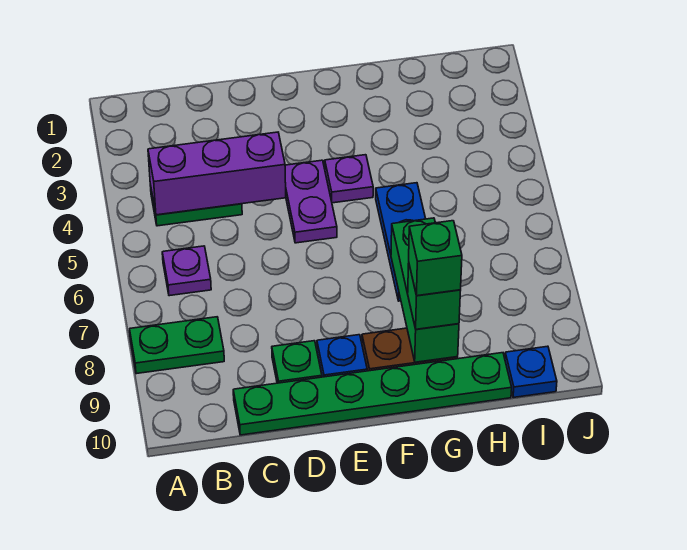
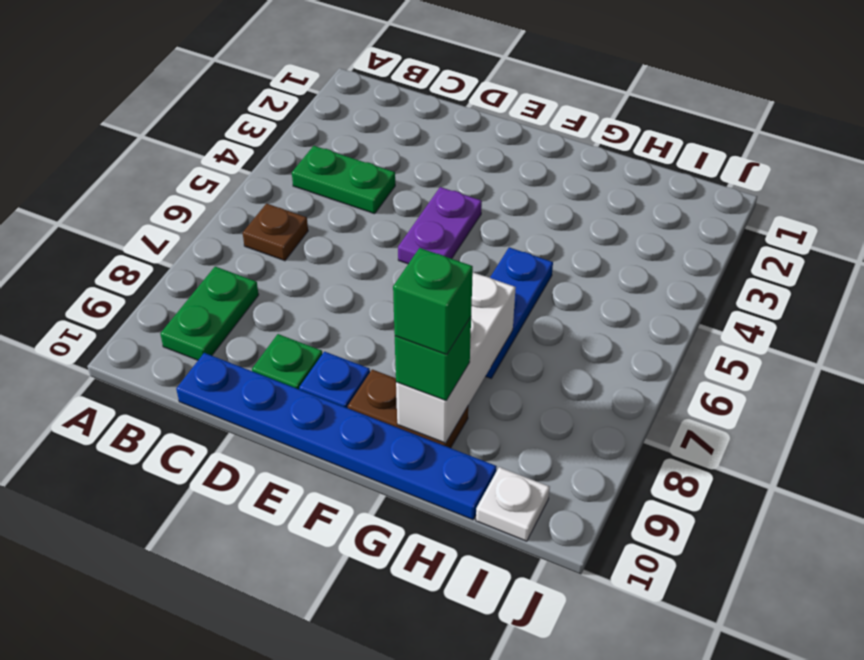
green plate A8:B8 level 1 -> green plate B8:B9 level 1
purple brick B4:D4 level 2 -> none
purple plate B6 level 1 -> brown plate B6 level 1
green plate C10:H10 level 1 -> blue plate C10:H10 level 1
purple plate F4 level 1 -> none
green brick G7:G9 level 2 -> white brick G7:G9 level 2
blue plate I10 level 1 -> white plate I10 level 1

